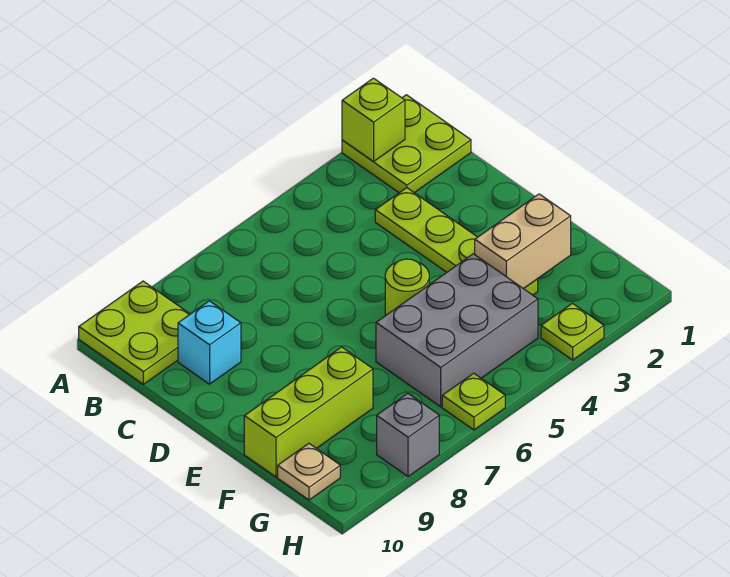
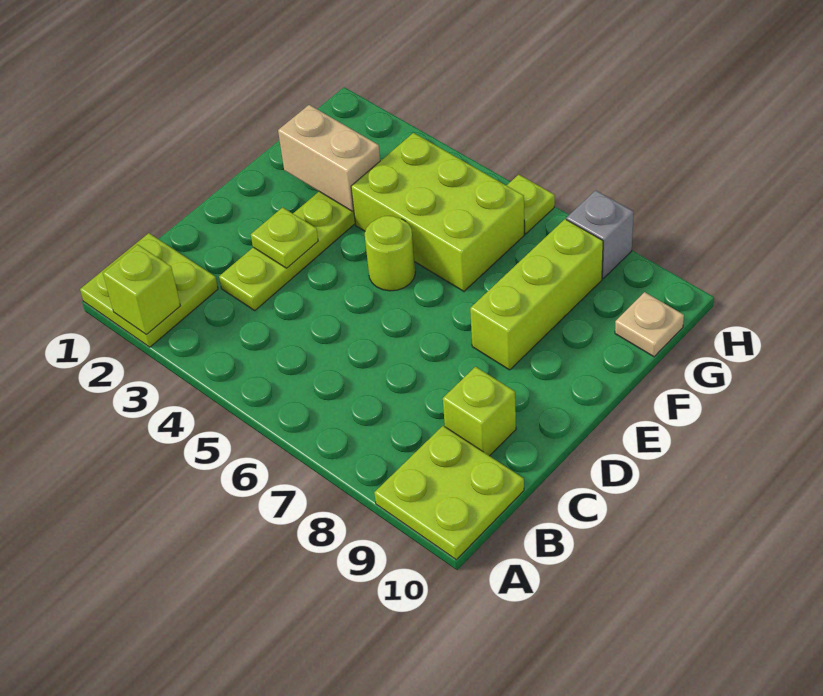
cyan brick C9 level 1 -> lime brick C9 level 1
grey brick F4:G6 level 1 -> lime brick F4:G6 level 1
lime brick F8:F10 level 1 -> lime brick E8:G8 level 1
lime plate H3 level 1 -> lime plate D3 level 2

